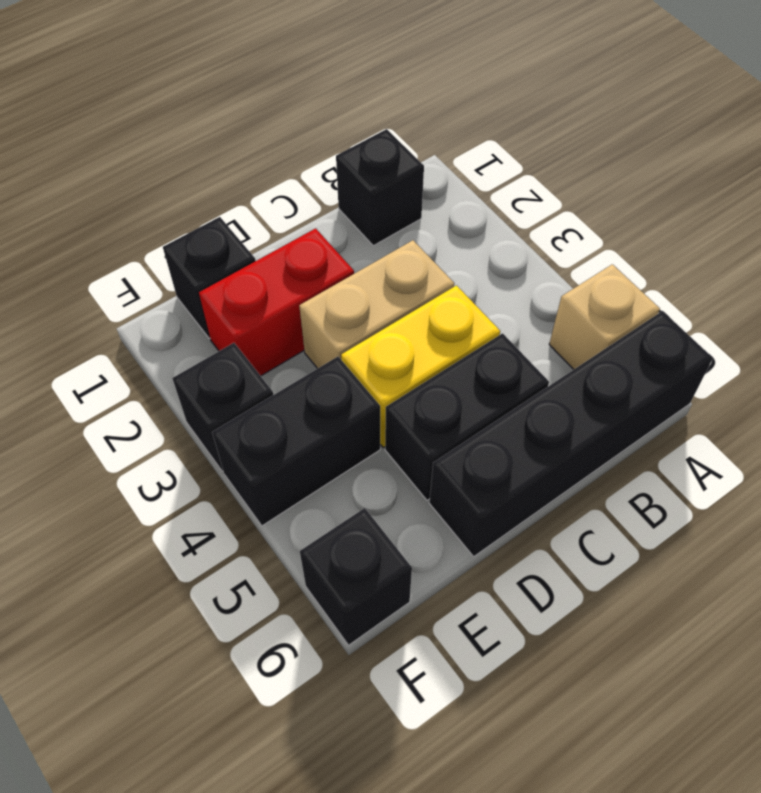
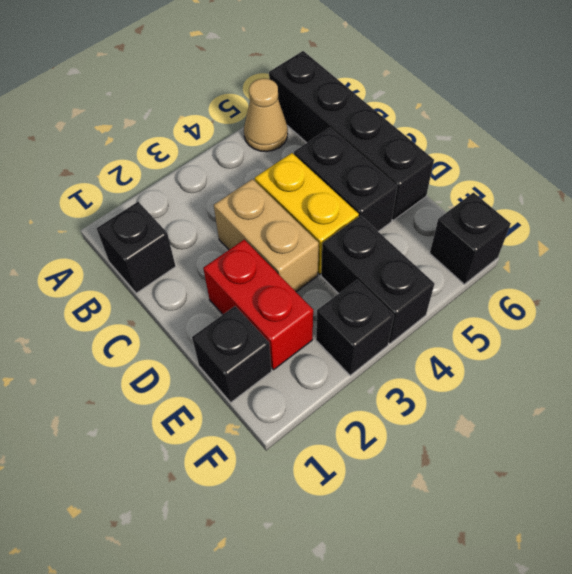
tan brick A5 level 1 -> tan cone A5 level 1

